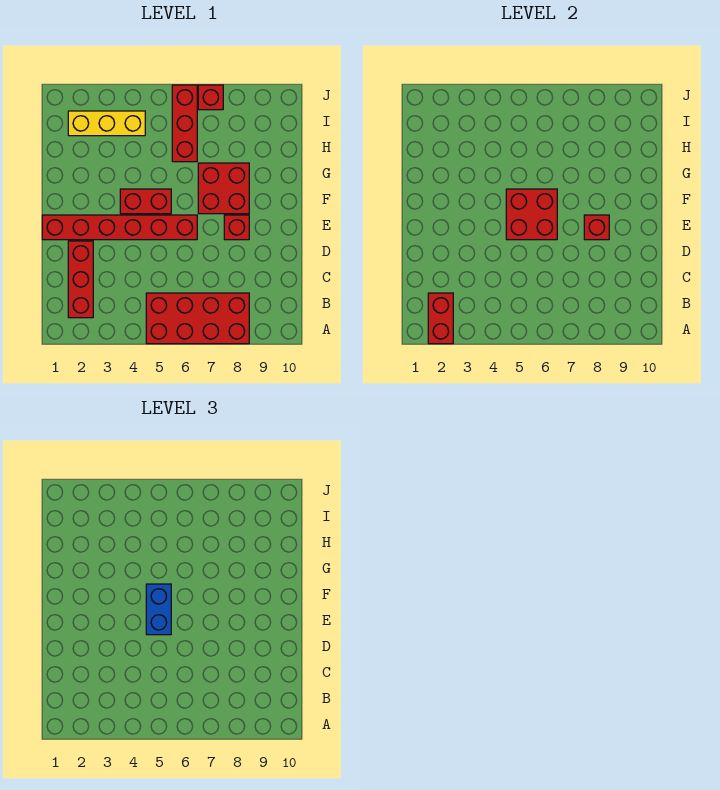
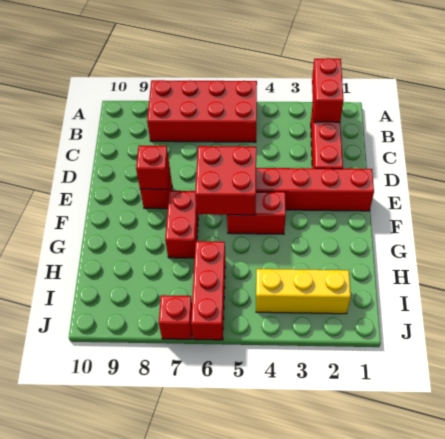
blue brick E5:F5 level 3 -> none
red brick F7:G8 level 1 -> red brick F7:G7 level 1

